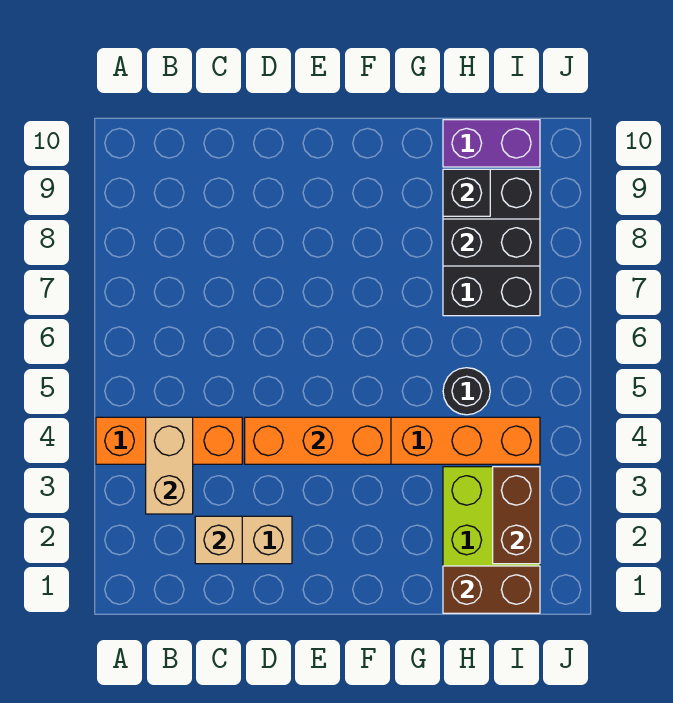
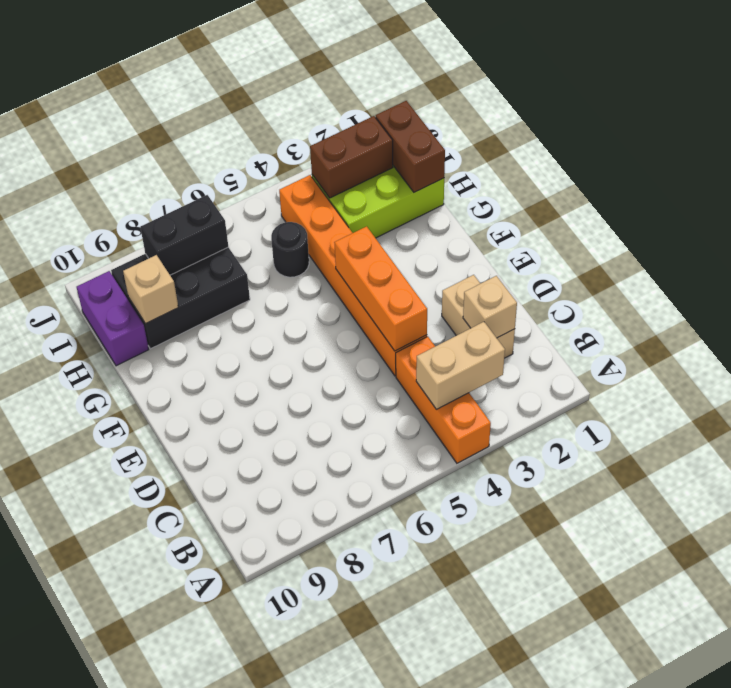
black brick H8:I8 level 2 -> black brick I7:I8 level 2
black brick H9 level 2 -> tan brick H9 level 2

